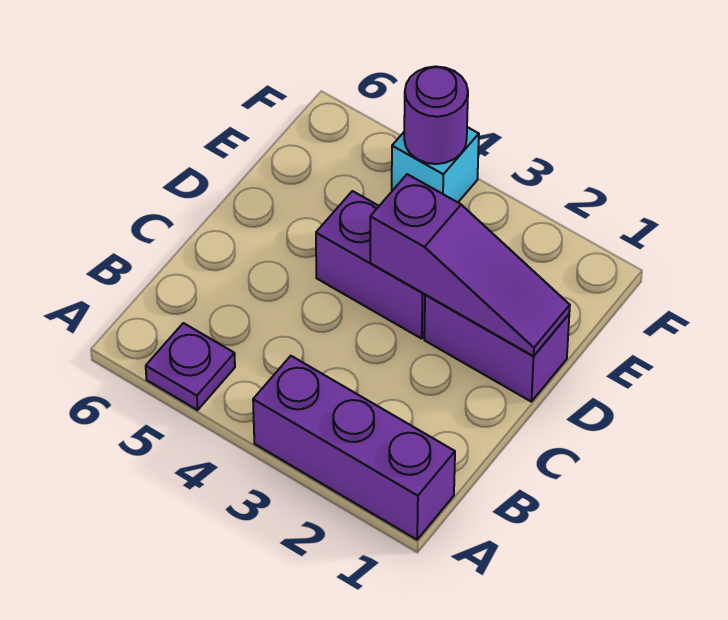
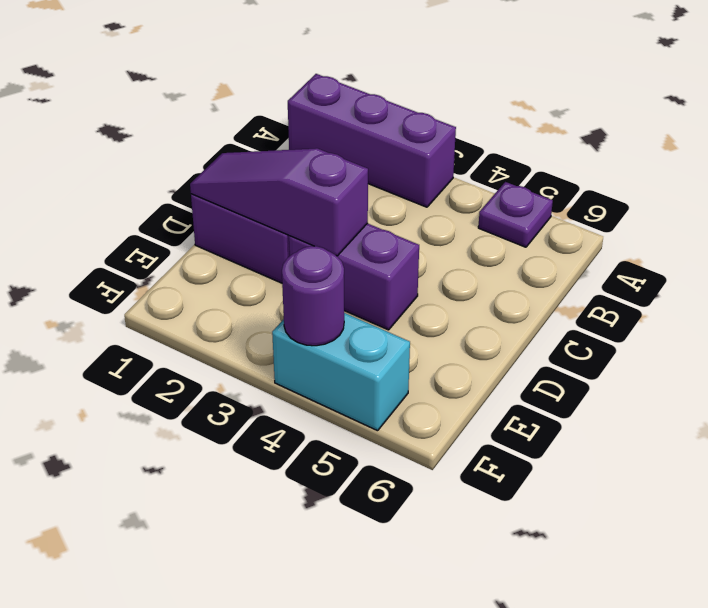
cyan brick F4 level 1 -> cyan brick F4:F5 level 1

